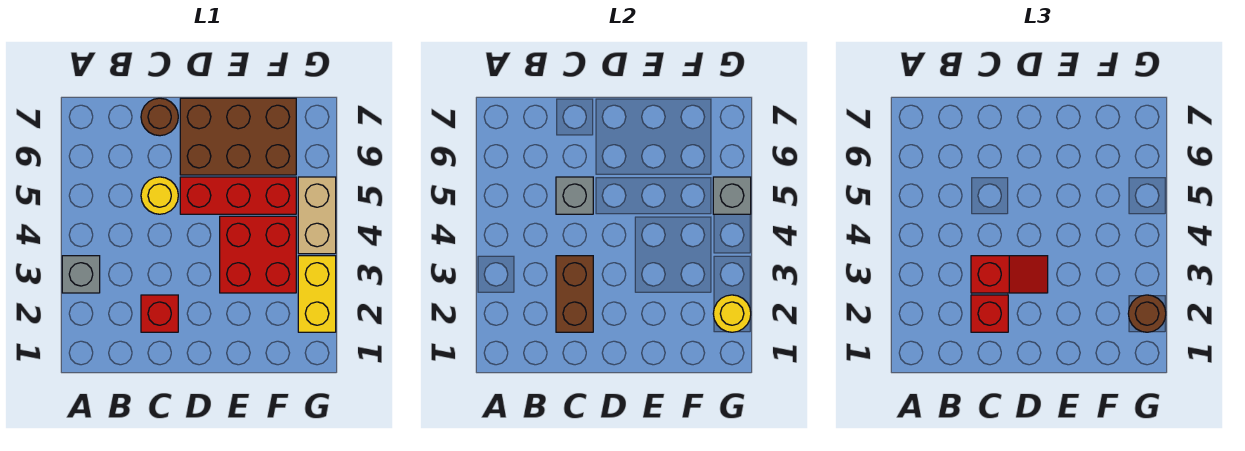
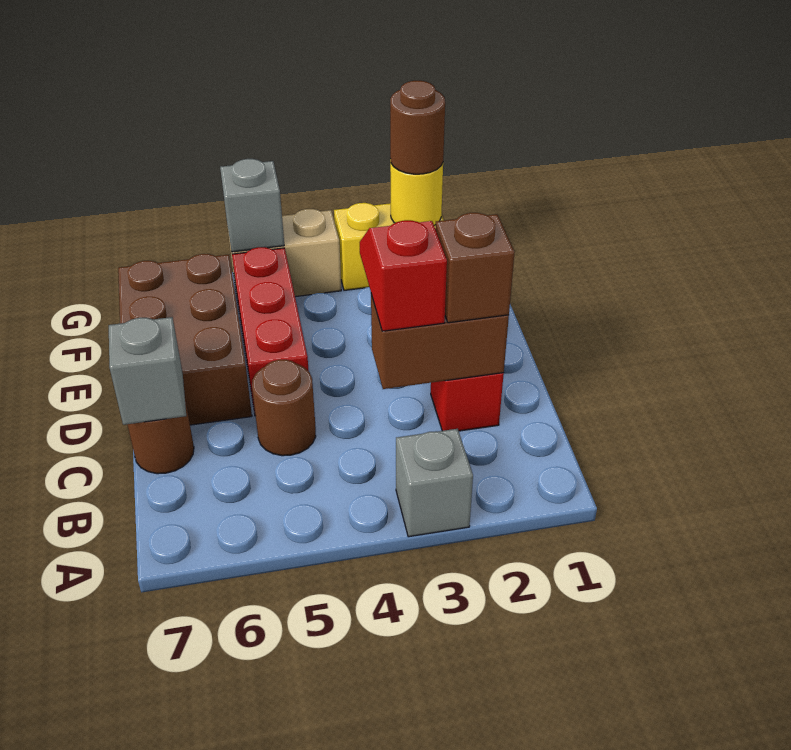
red brick C2 level 3 -> brown brick C2 level 3
yellow round brick C5 level 1 -> brown round brick C5 level 1
grey brick C5 level 2 -> grey brick C7 level 2
red brick E3:F4 level 1 -> none

